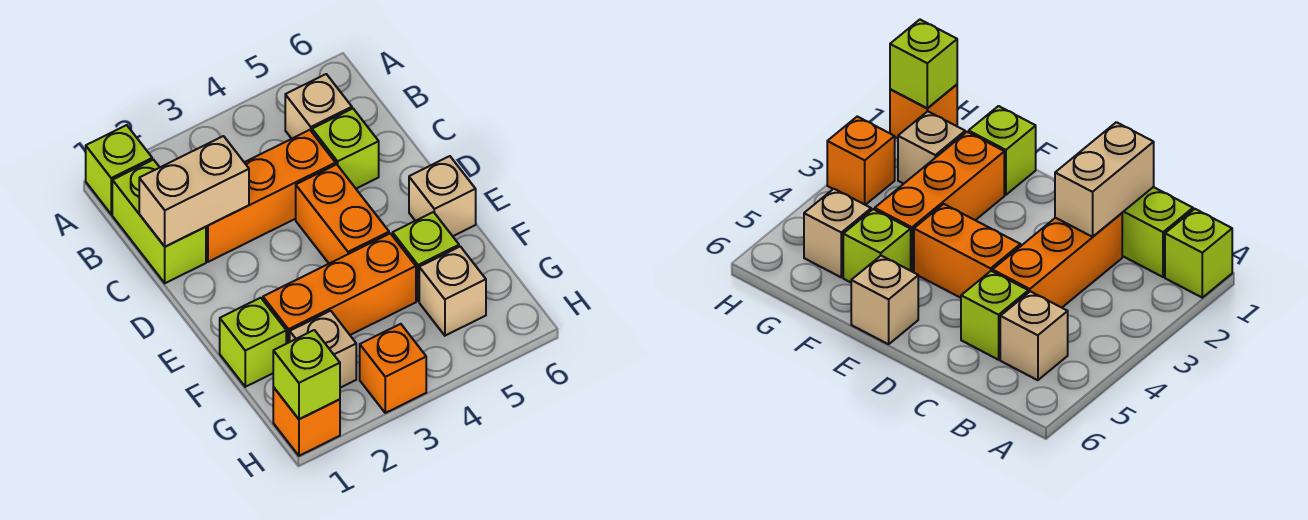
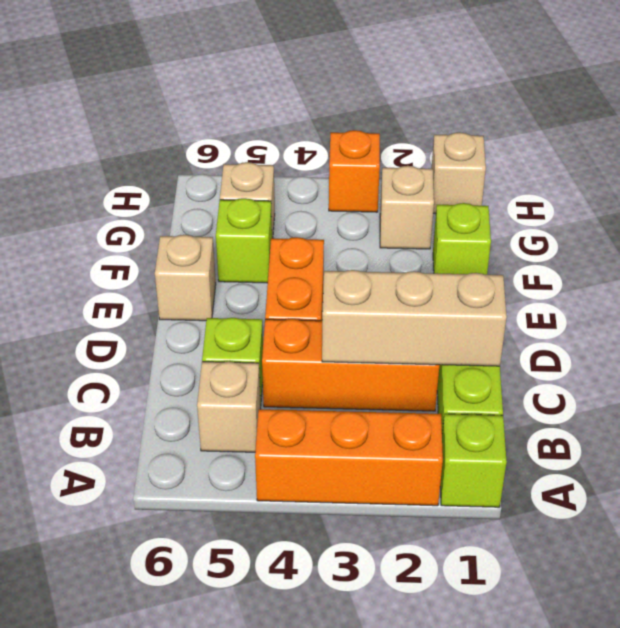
tan brick C1:C2 level 2 -> tan brick C1:C3 level 2
orange brick F2:F4 level 1 -> orange brick A2:A4 level 1
orange brick H1 level 1 -> tan brick H1 level 1
lime brick H1 level 2 -> none

